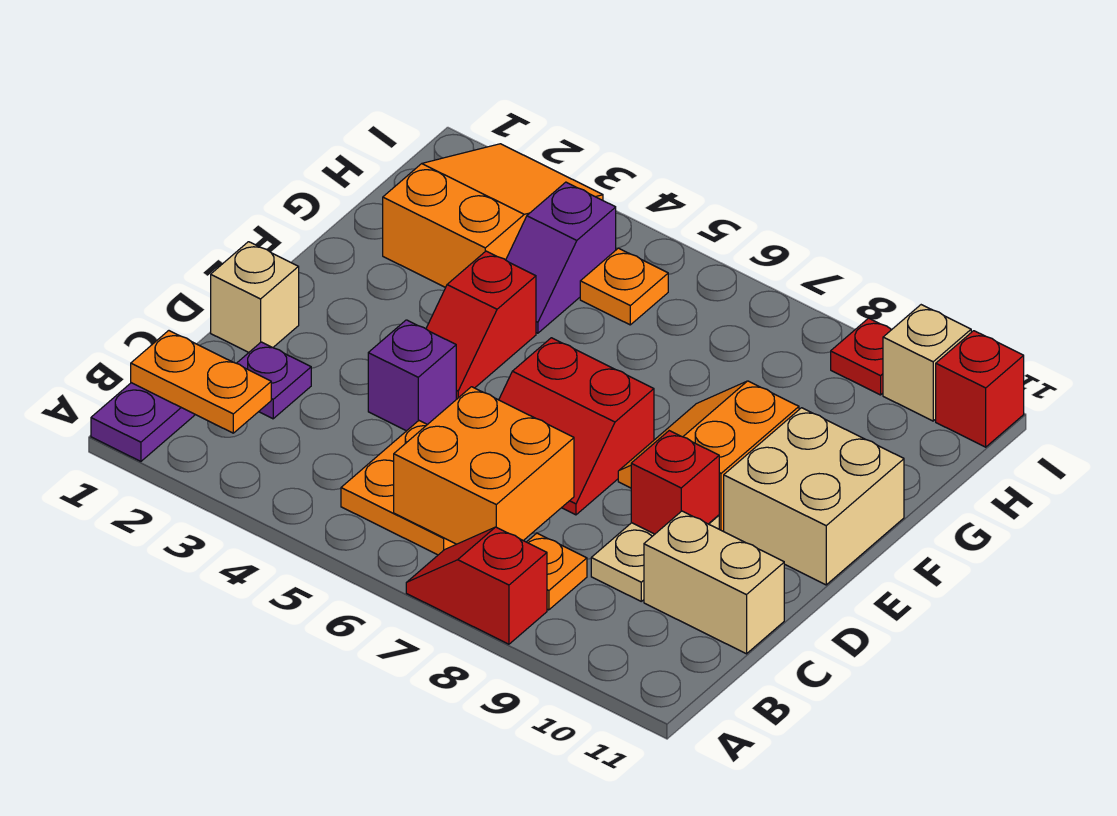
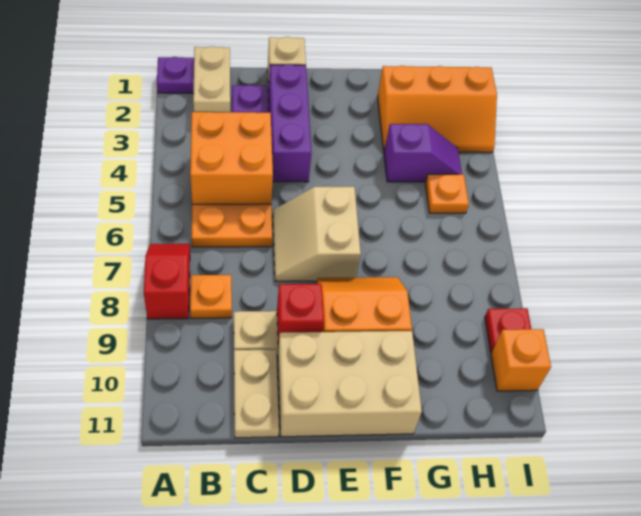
orange plate B1:B2 level 2 -> tan plate B1:B2 level 2
orange brick B6:C7 level 2 -> orange brick B4:C5 level 2
tan brick C10:C11 level 1 -> tan plate C10:C11 level 1
purple brick D4 level 1 -> purple brick D2:D4 level 1
red slope D6:E7 level 1 top E -> tan slope D6:E7 level 1 top E
red slope E4:F4 level 1 top F -> none
tan brick E10:F11 level 1 -> tan brick D10:F11 level 1
orange slope G2:I3 level 1 top G -> orange slope G2:I3 level 1 top 2
purple slope G4:H4 level 1 top H -> purple slope G4:H4 level 1 top G
tan brick I10 level 1 -> orange brick I10 level 1
red brick I11 level 1 -> none

